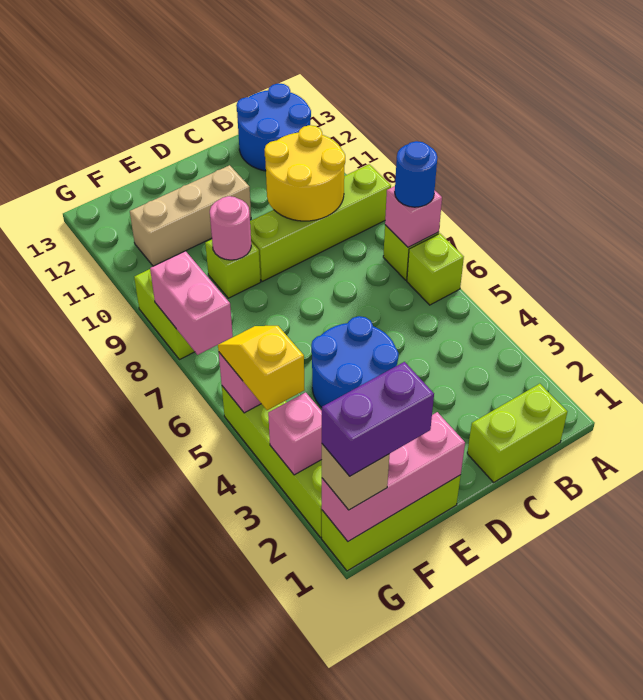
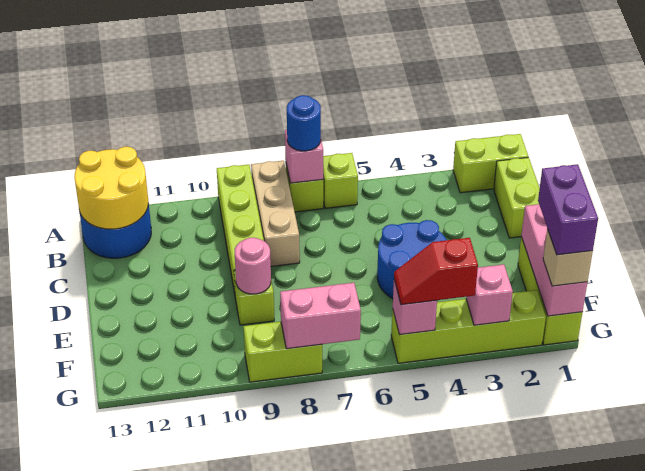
none -> lime brick A1:A2 level 1
yellow round brick B9:C10 level 2 -> yellow round brick A12:B13 level 2
tan brick D11:F11 level 1 -> tan brick A8:C8 level 1
yellow slope G4:G5 level 3 top 4 -> red slope G4:G5 level 3 top 4

